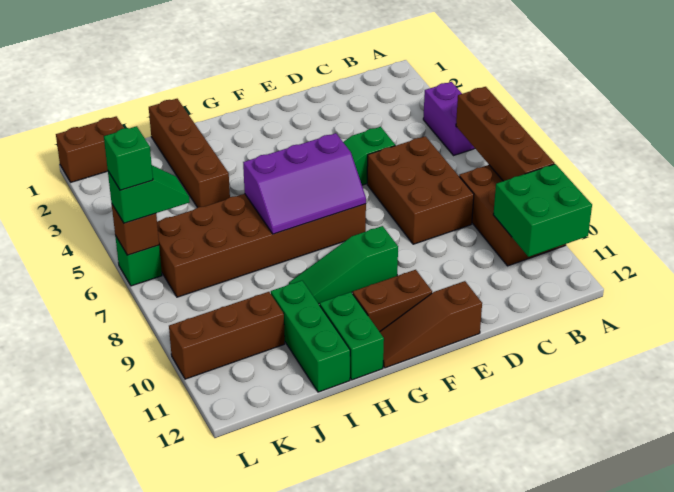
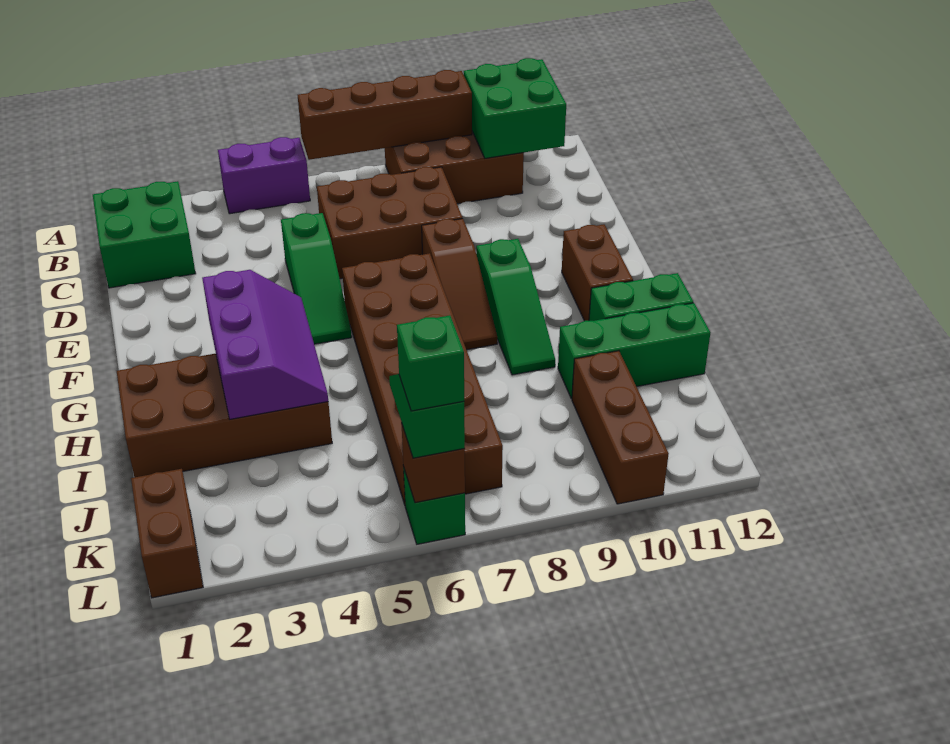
none -> green brick B1:C2 level 1
brown slope E12:G12 level 1 top E -> brown slope E8:G8 level 1 top E
purple slope F6:H7 level 2 top 6 -> purple slope G3:I4 level 2 top 3
brown brick I1:I4 level 1 -> brown brick H1:I4 level 1

